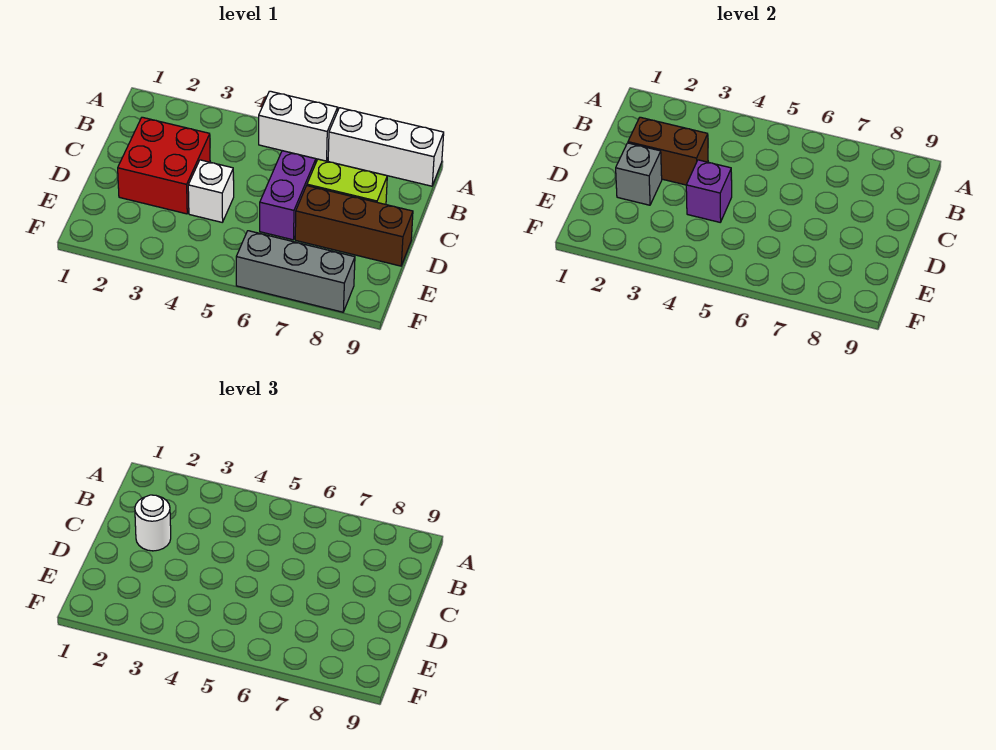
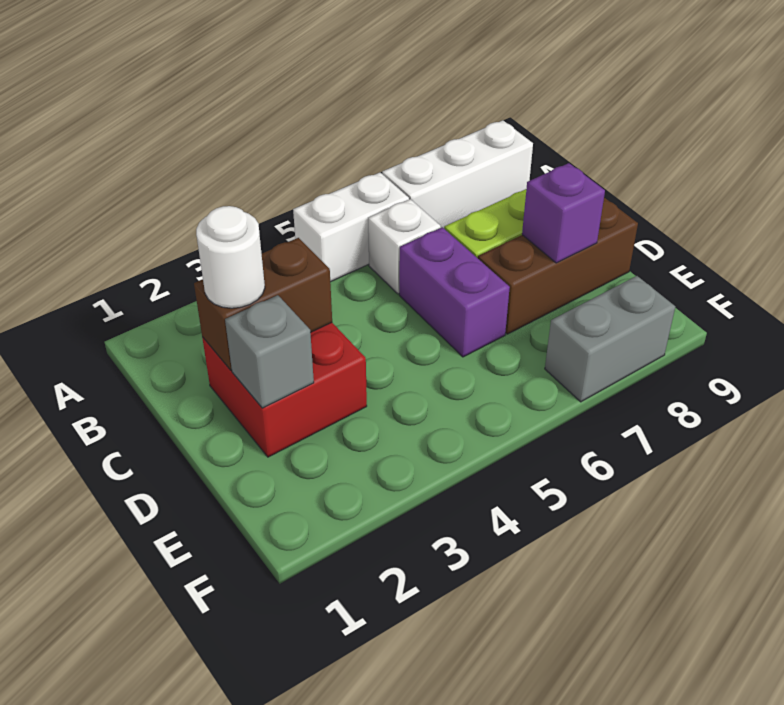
white brick D4 level 1 -> white brick B6 level 1
purple brick D4 level 2 -> purple brick D8 level 2
grey brick F6:F8 level 1 -> grey brick F7:F8 level 1

